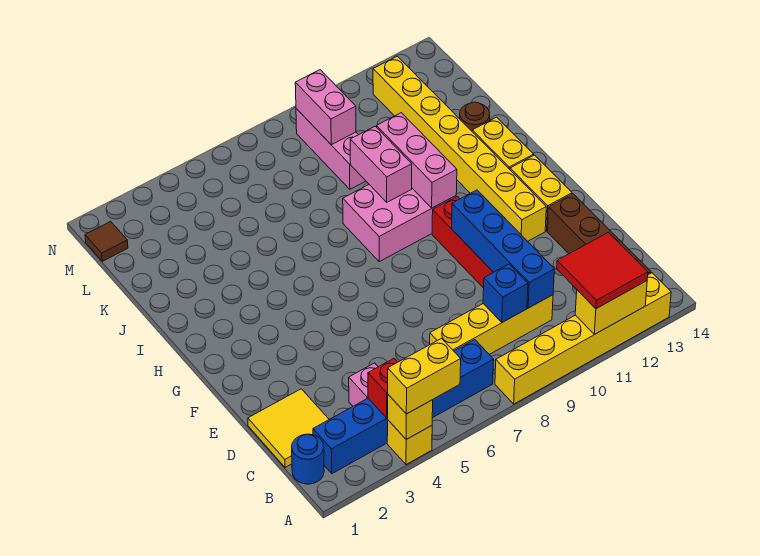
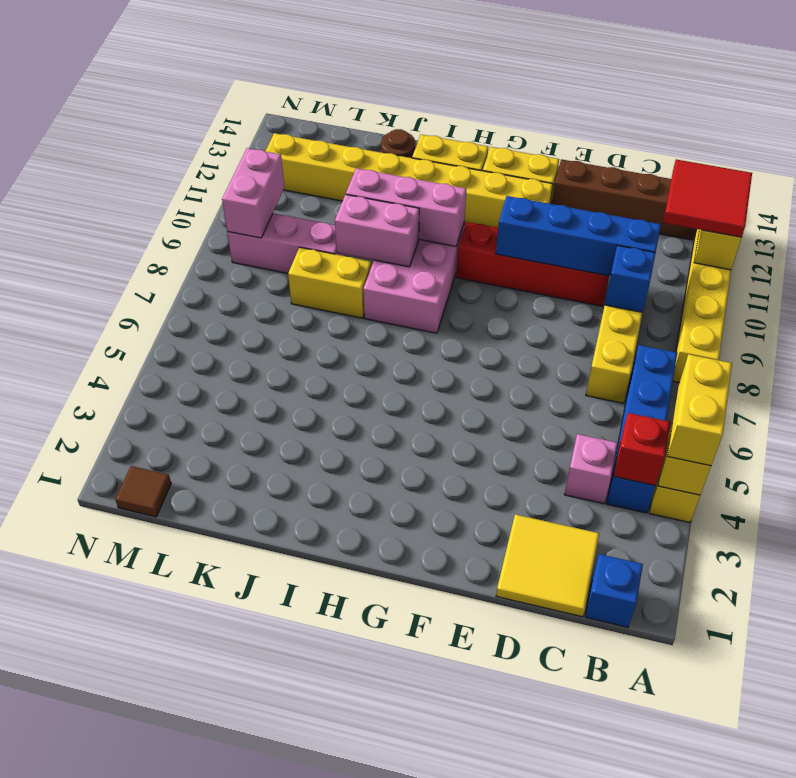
blue round brick B1 level 1 -> blue brick B1 level 1
blue brick B2:B7 level 1 -> blue brick B4:B7 level 1
none -> yellow brick J8:K8 level 1
pink brick L9:M9 level 2 -> pink brick M9:M10 level 2

